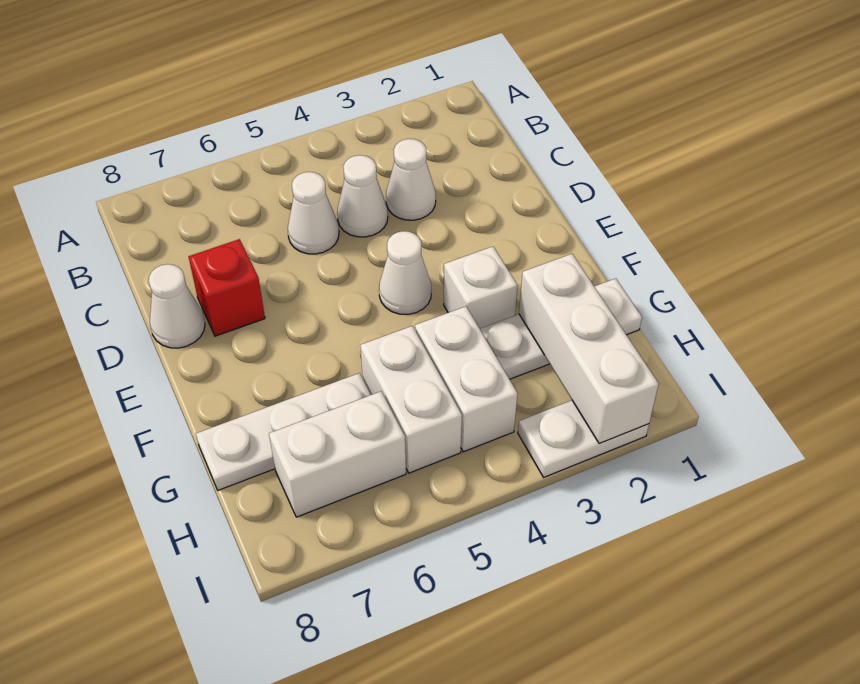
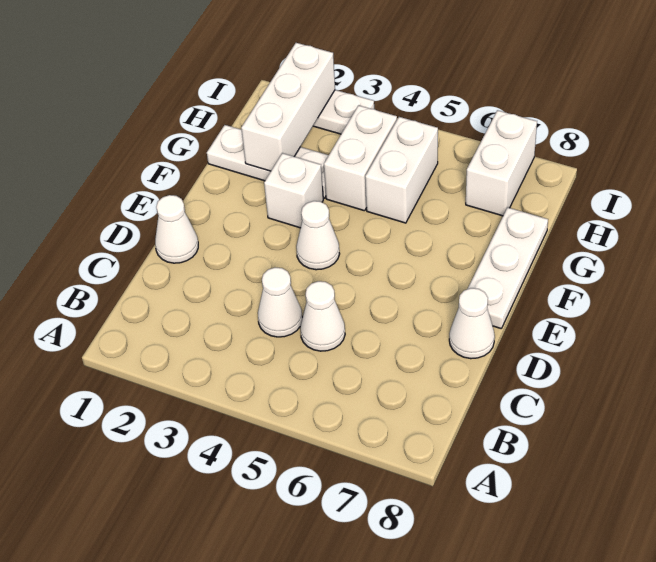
white cone C3 level 1 -> white cone D1 level 1
red brick D7 level 1 -> none
white plate G6:G8 level 1 -> white plate E8:G8 level 1
white brick H6:H7 level 1 -> white brick H7:I7 level 1

